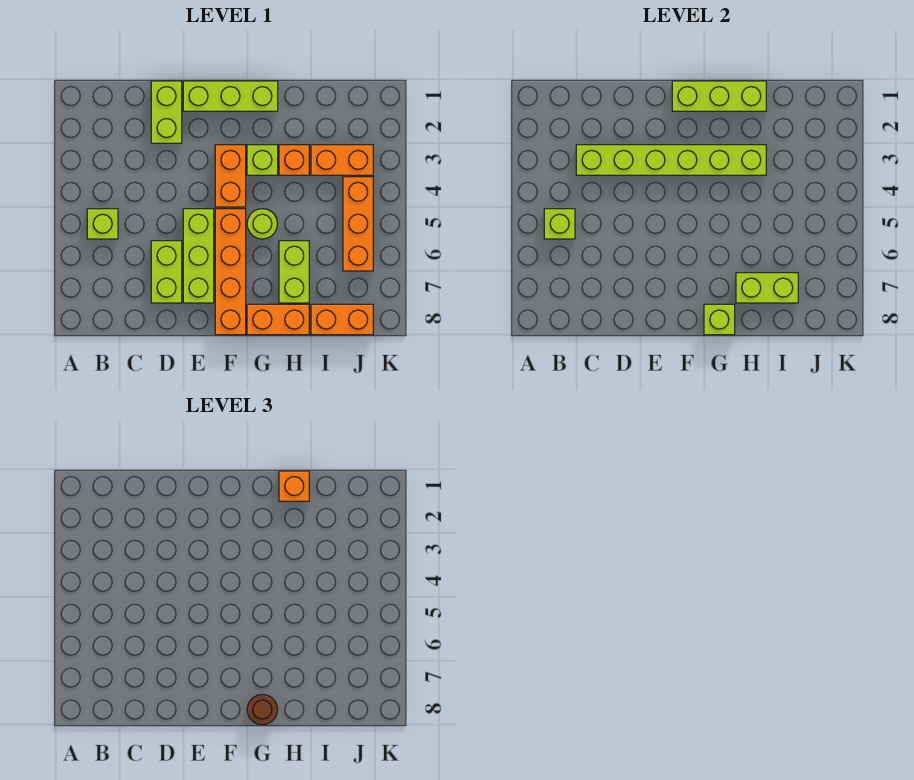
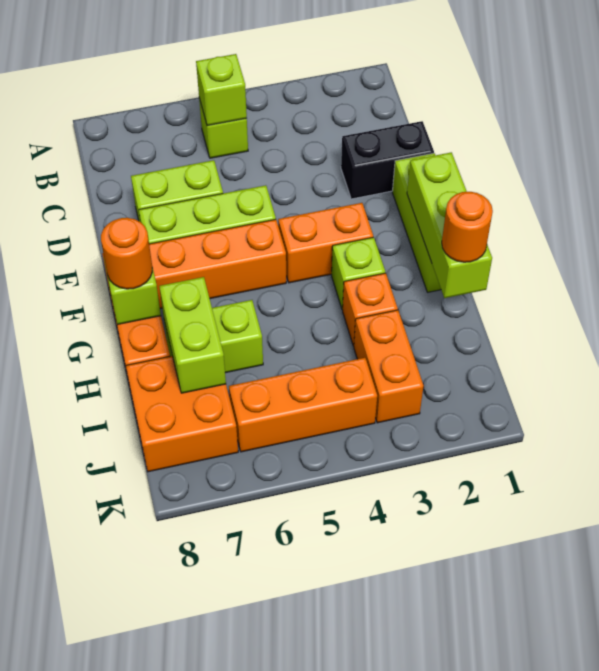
lime brick C3:H3 level 2 -> none
lime brick D1:D2 level 1 -> black brick D1:D2 level 1
lime round brick G5 level 1 -> none
brown round brick G8 level 3 -> orange round brick G8 level 3
orange brick H1 level 3 -> orange round brick H1 level 3
orange brick I8:J8 level 1 -> orange brick I7:J8 level 1

